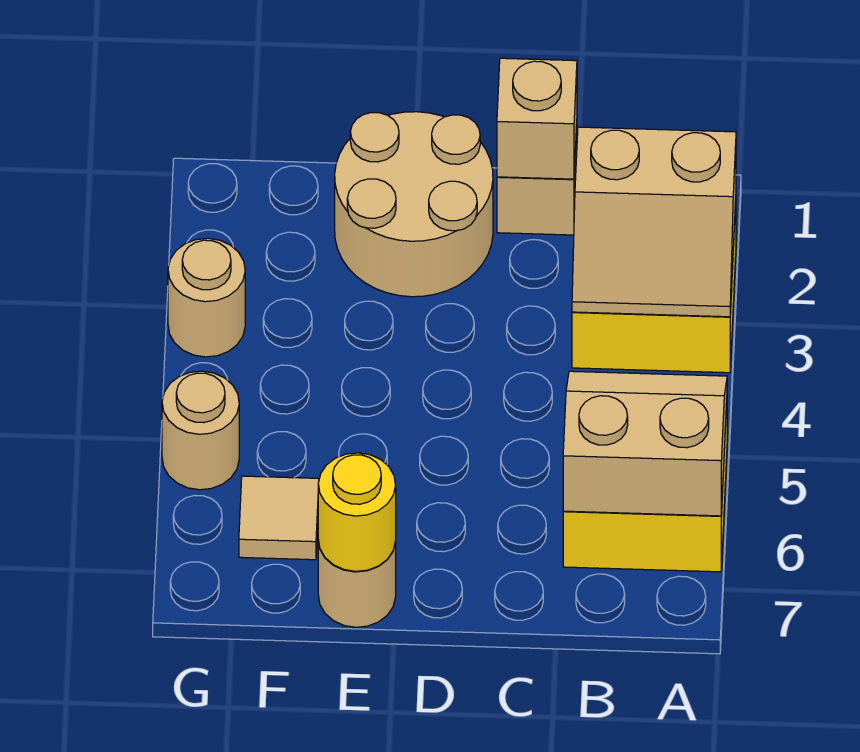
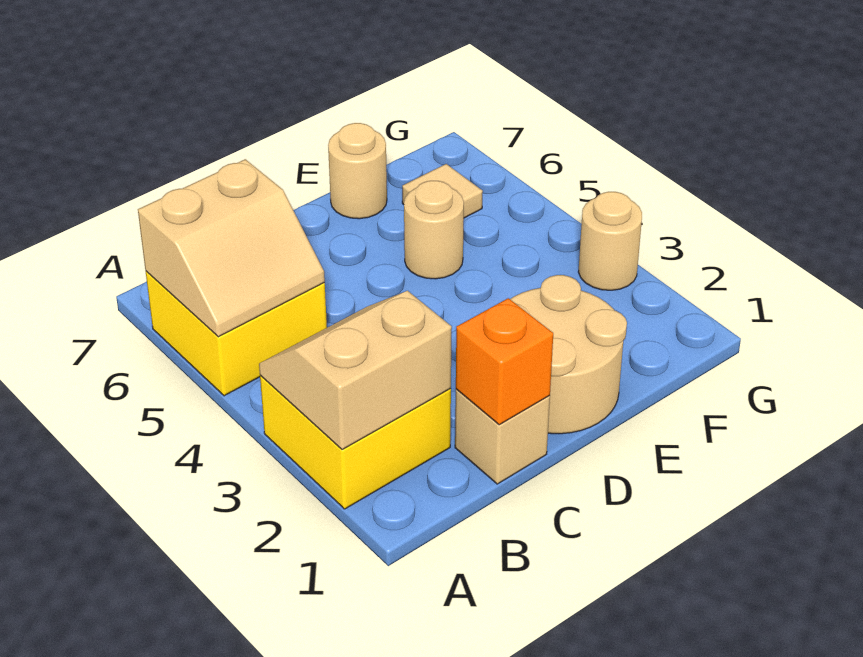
tan brick C1 level 2 -> orange brick C1 level 2
yellow round brick E7 level 2 -> none
tan round brick G5 level 1 -> tan round brick E5 level 1

